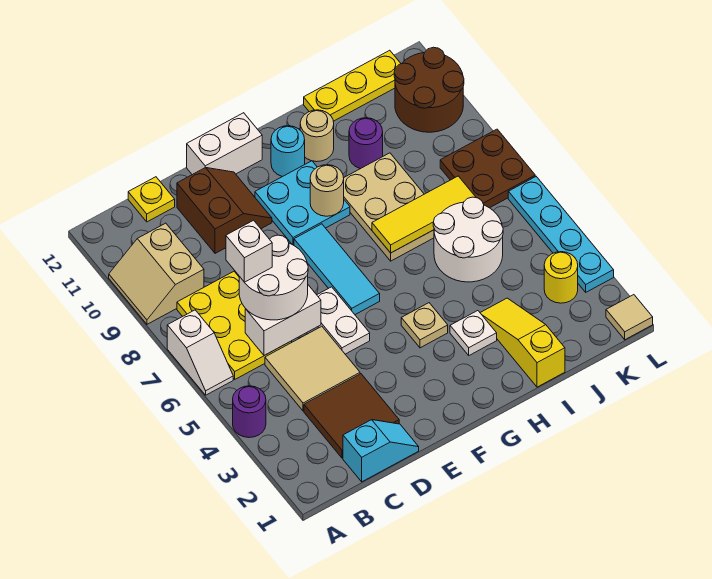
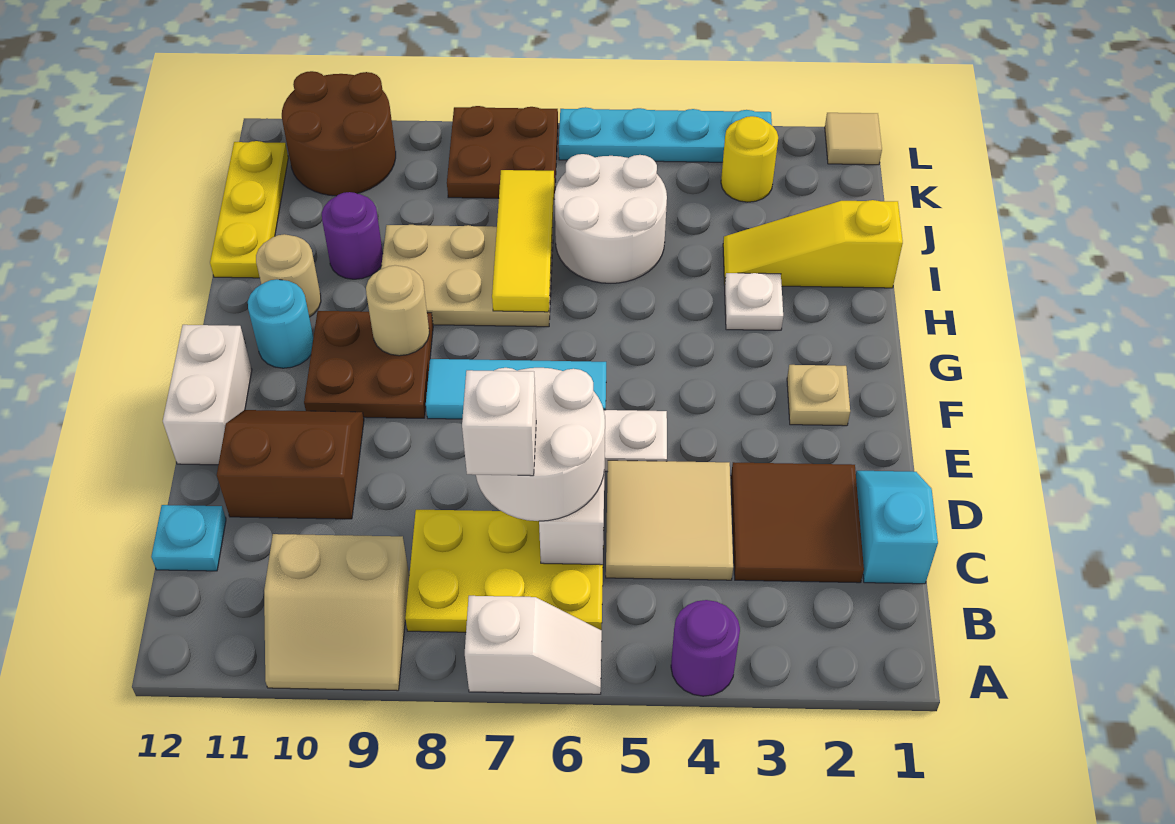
yellow plate C12 level 1 -> cyan plate C12 level 1
cyan plate F9:G10 level 1 -> brown plate F9:G10 level 1
tan plate G4 level 1 -> tan plate F2 level 1

